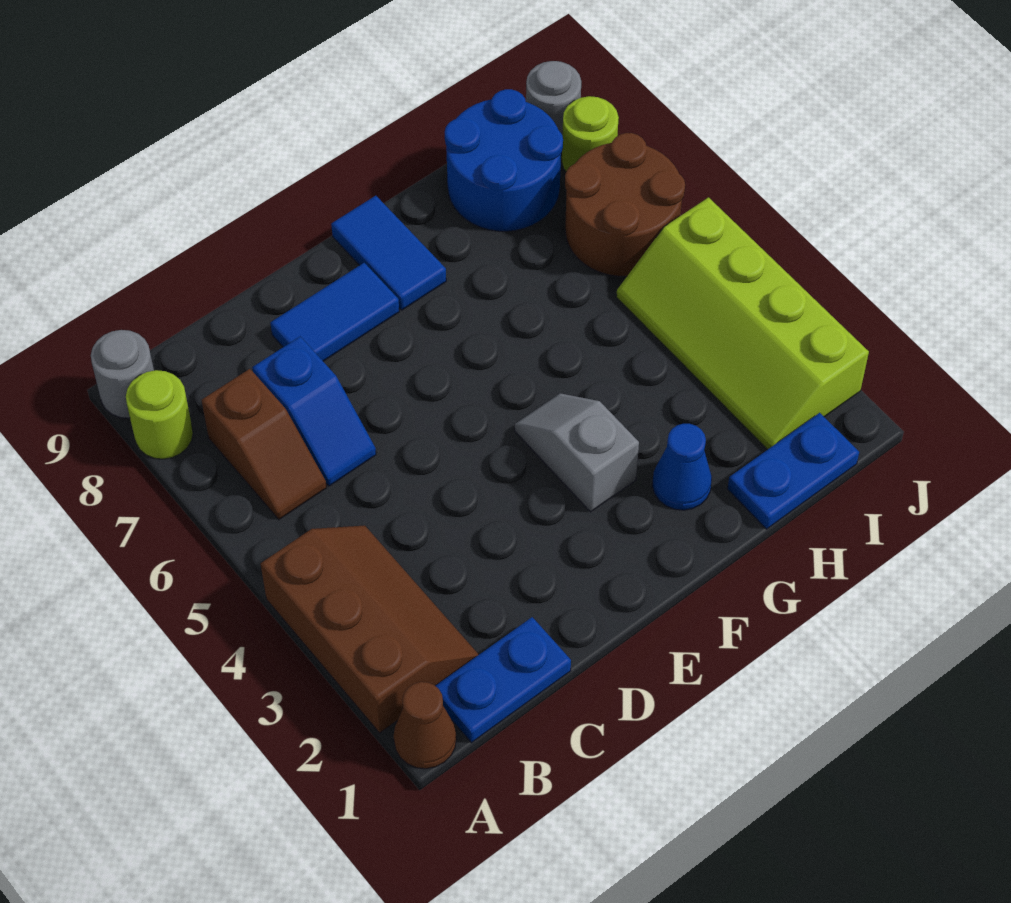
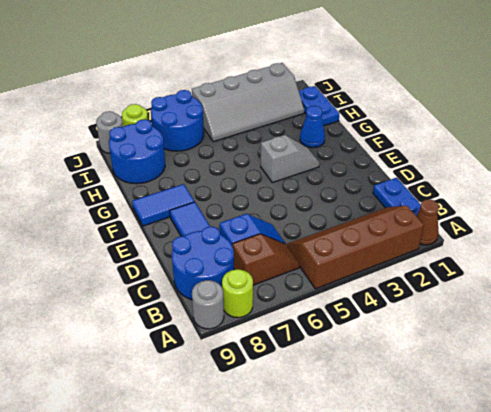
brown slope A2:B4 level 1 top A -> brown slope A2:B5 level 1 top A
none -> blue round brick B8:C9 level 1
grey slope F3:F4 level 1 top 3 -> grey slope F3:F4 level 1 top 4
lime slope I2:J5 level 1 top J -> grey slope I2:J5 level 1 top J
brown round brick I6:J7 level 1 -> blue round brick I6:J7 level 1

